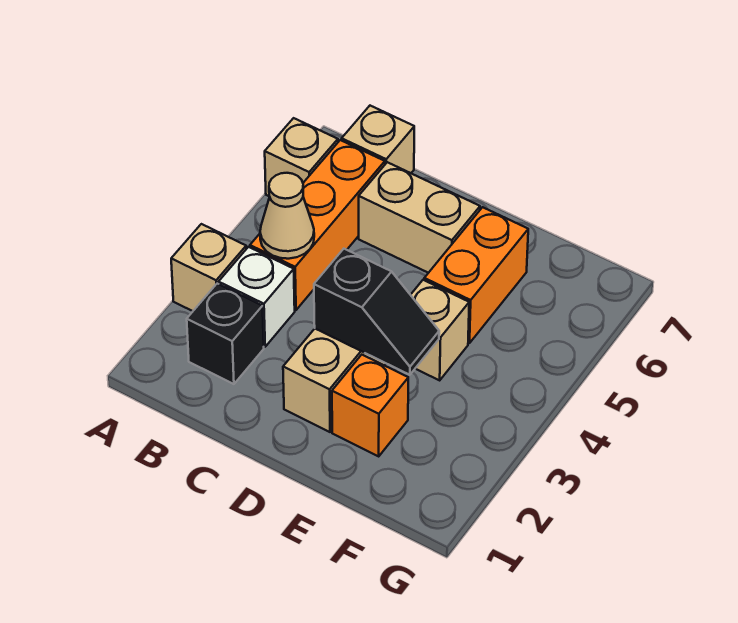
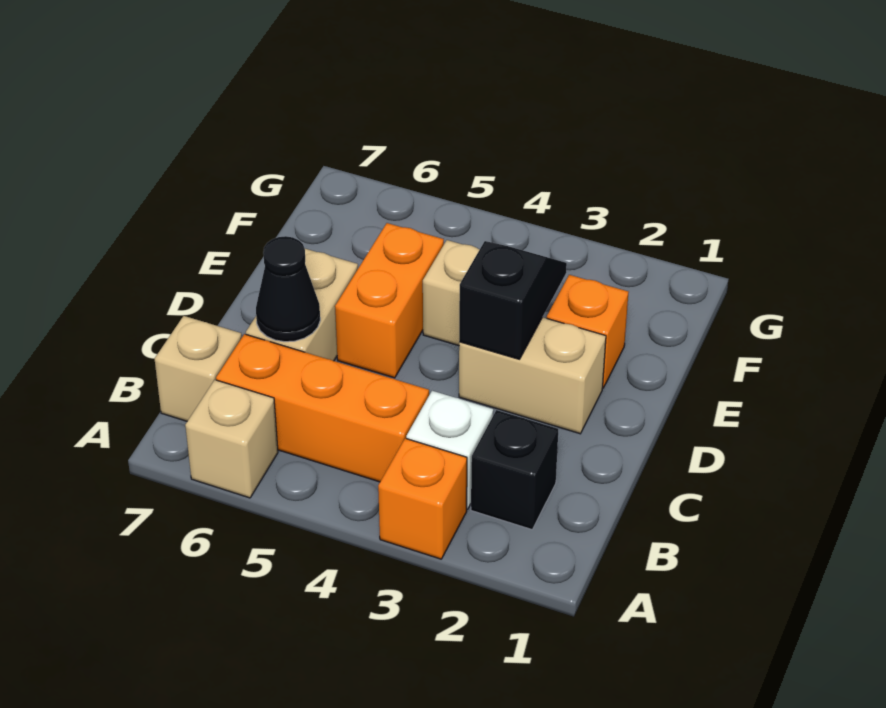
tan brick A3 level 1 -> orange brick A3 level 1
tan cone B4 level 2 -> none
none -> black cone C6 level 2
orange brick E5:E6 level 1 -> orange brick D5:E5 level 1

